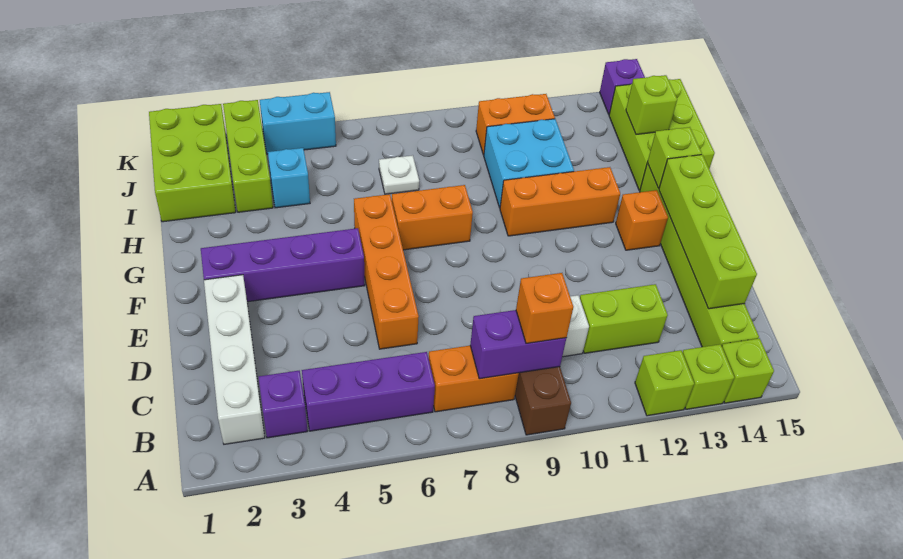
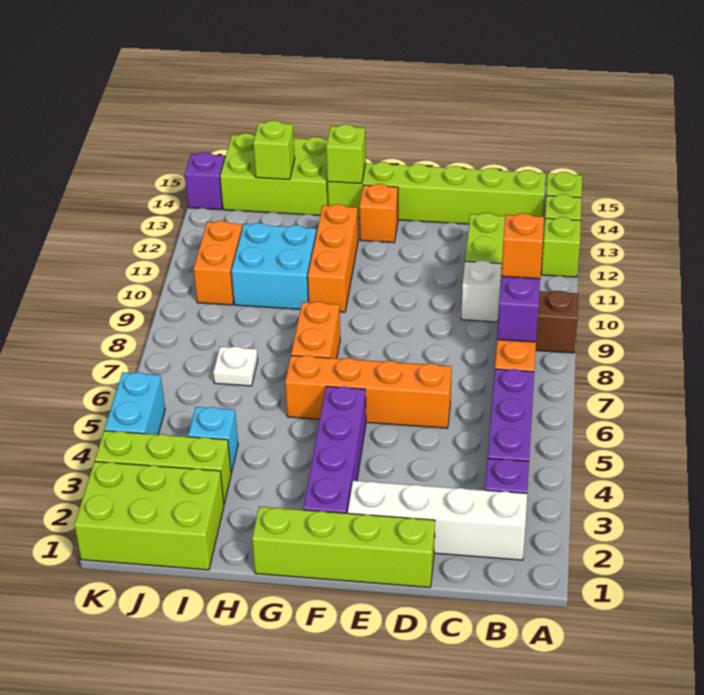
lime brick C14:F14 level 2 -> lime brick D1:G1 level 1

